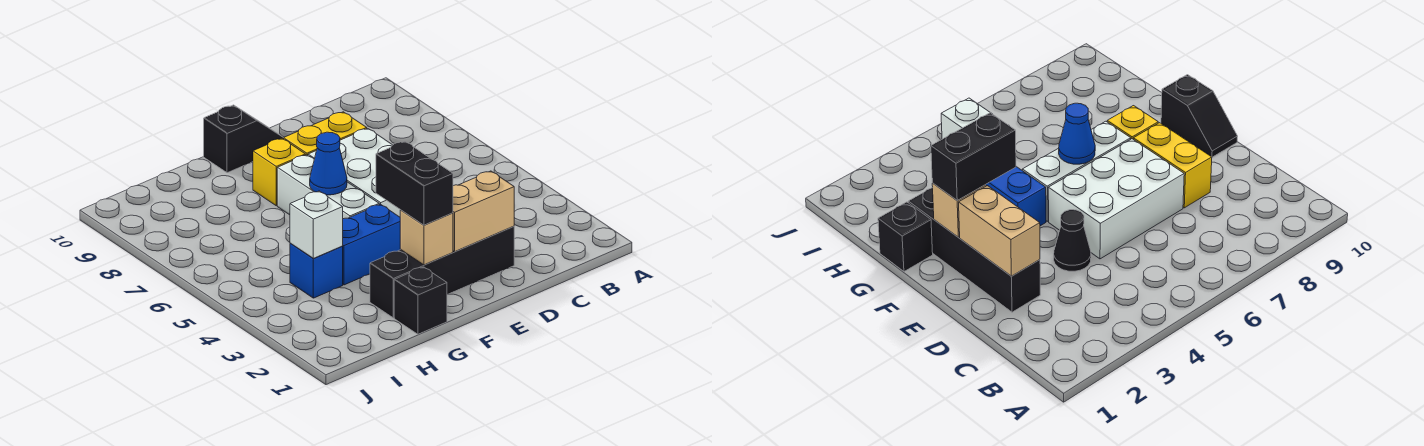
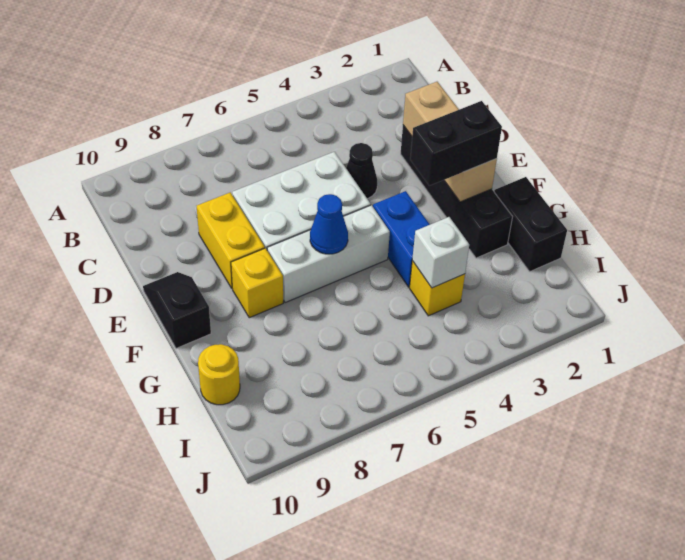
black brick G1 level 1 -> black brick G1:H1 level 1
blue brick H4 level 1 -> yellow brick H4 level 1
none -> yellow round brick H10 level 1

